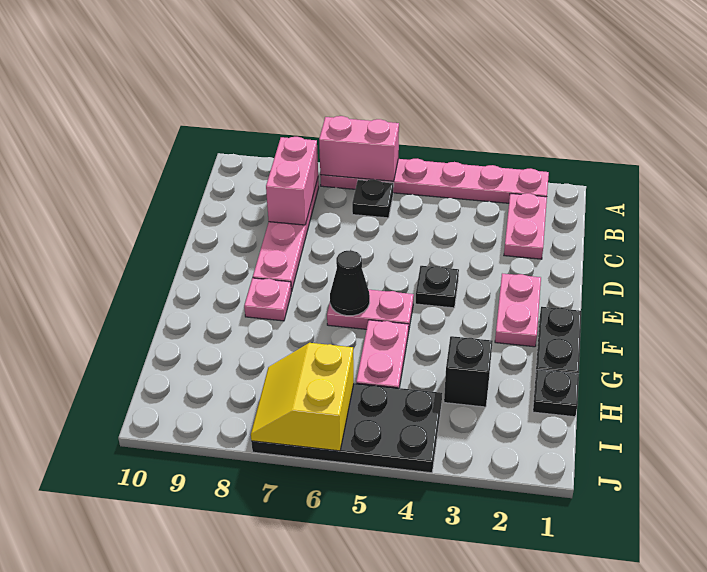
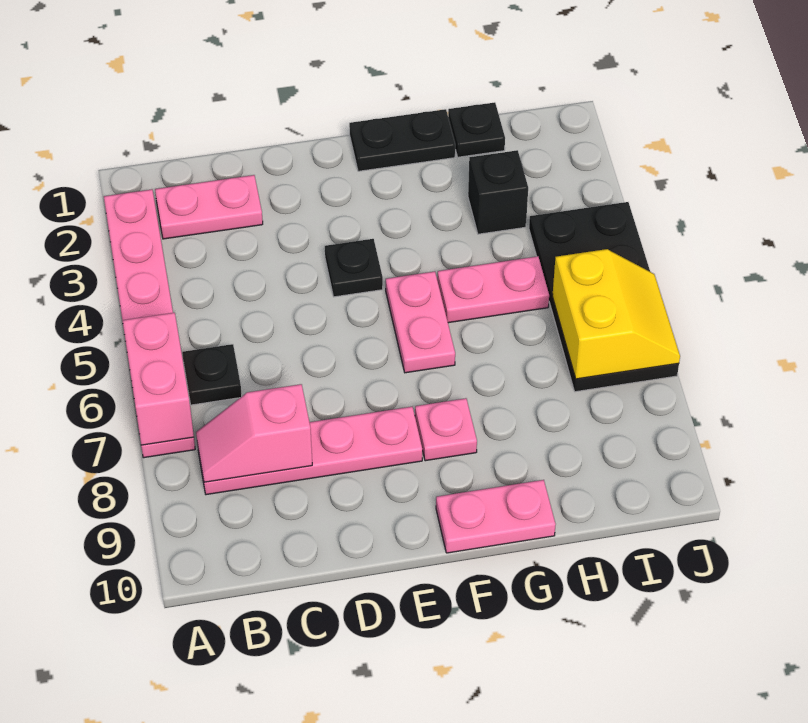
pink brick B8:C8 level 2 -> pink slope B8:C8 level 2 top C
pink plate E2:F2 level 1 -> pink plate F10:G10 level 1
black cone F6 level 2 -> none
yellow slope I6:J7 level 2 top 6 -> yellow slope I6:J7 level 2 top I

